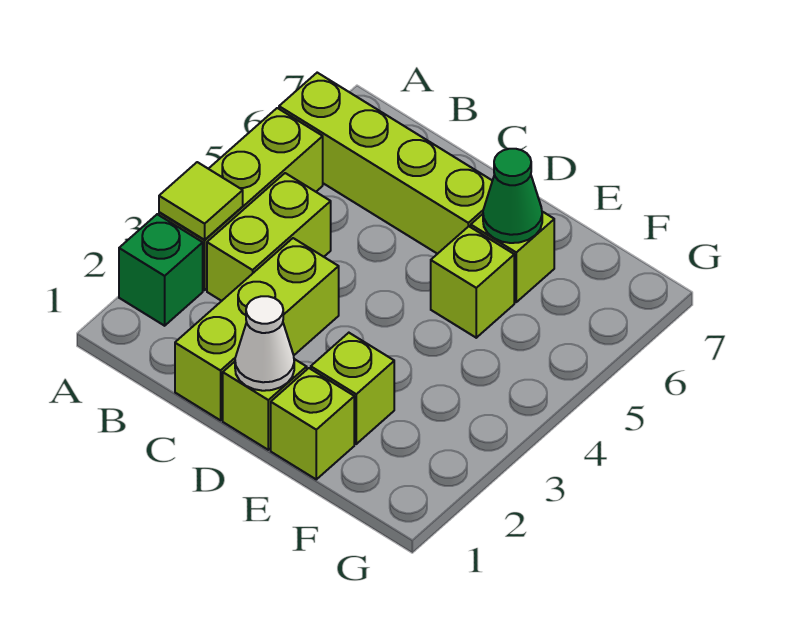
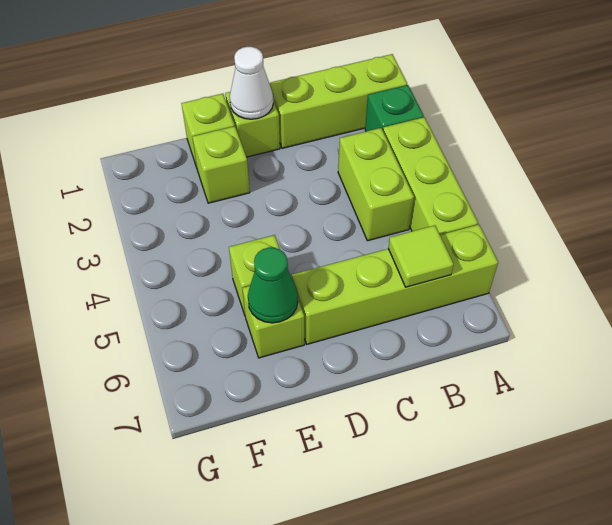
lime tile A3 level 2 -> lime tile B6 level 2
lime brick C1:C3 level 1 -> lime brick A1:C1 level 1

